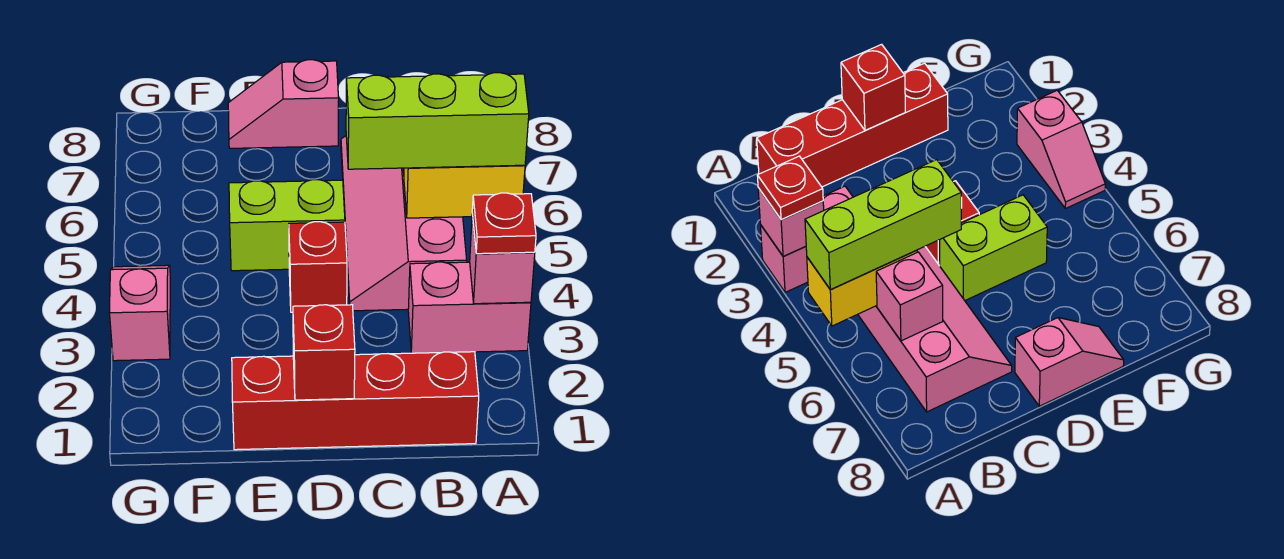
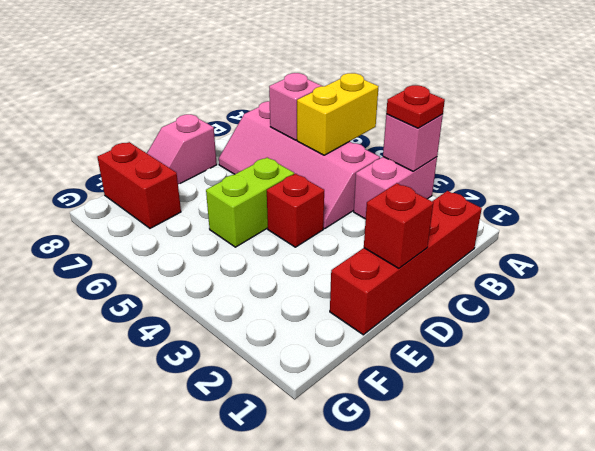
lime brick A5:C5 level 3 -> none
none -> red brick F7:F8 level 1
pink slope G3:G4 level 1 top 3 -> none

